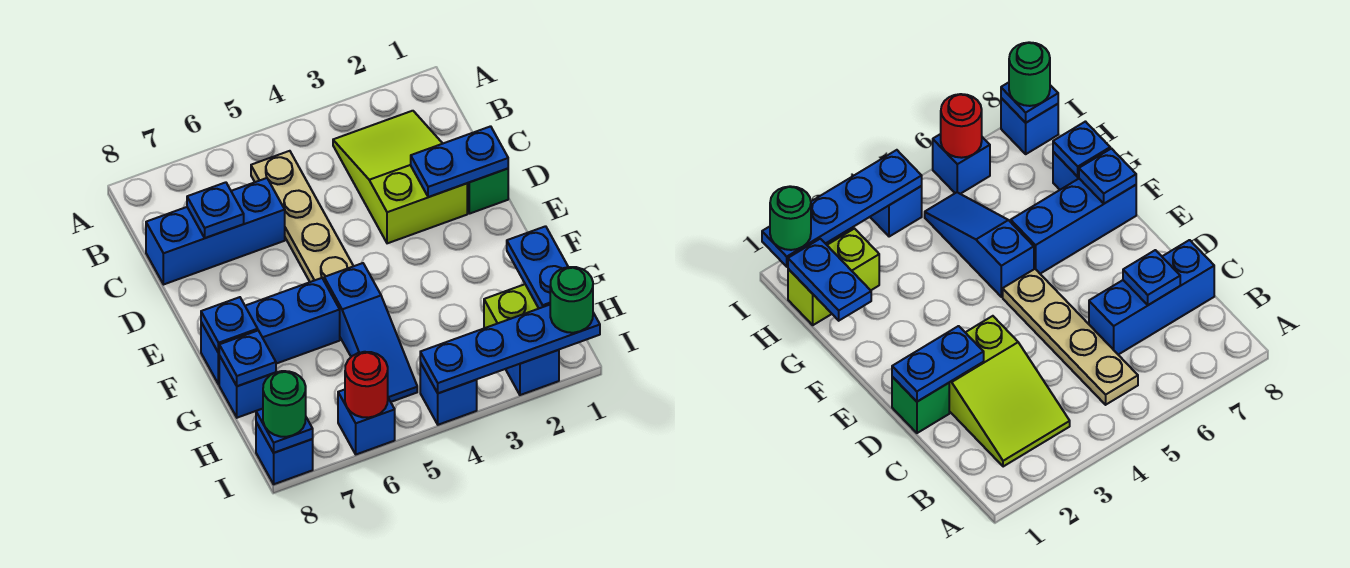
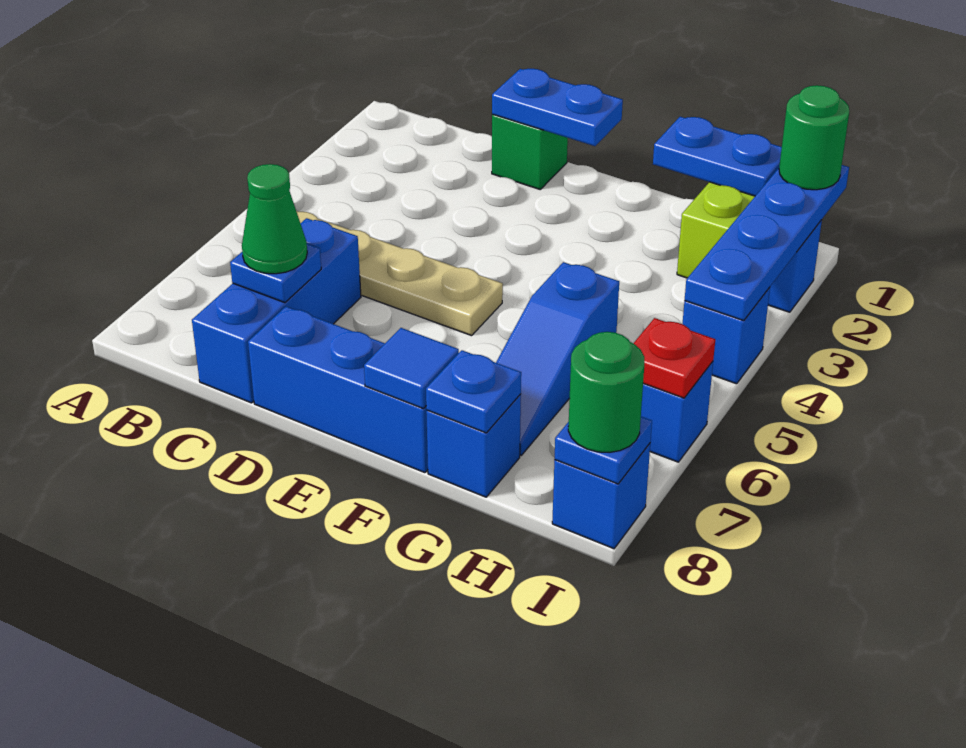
lime slope B2:D3 level 1 top D -> none
none -> green cone C7 level 3
blue plate D1:D2 level 2 -> blue plate D1:E1 level 2
blue slope F5:H5 level 1 top F -> blue slope G5:G7 level 1 top 5
blue brick F6:F8 level 1 -> blue brick D8:F8 level 1
blue plate F8 level 2 -> blue tile F8 level 2
red round brick I6 level 2 -> red plate I6 level 2

